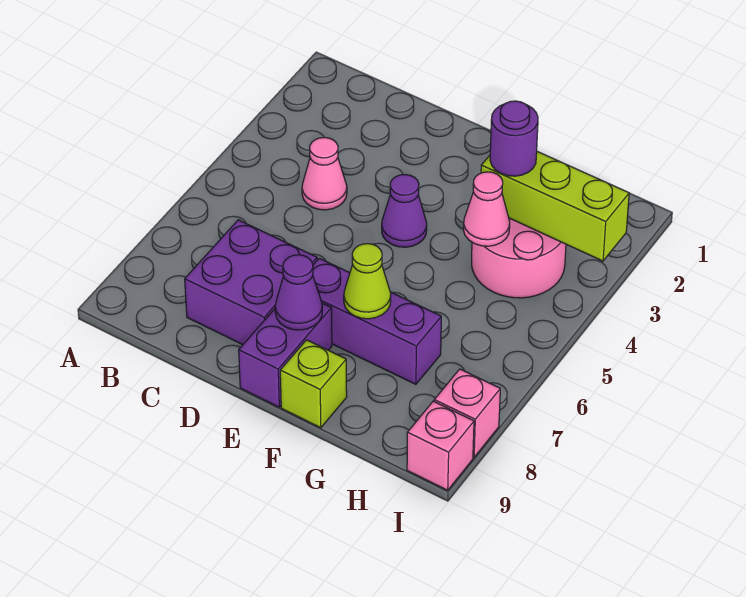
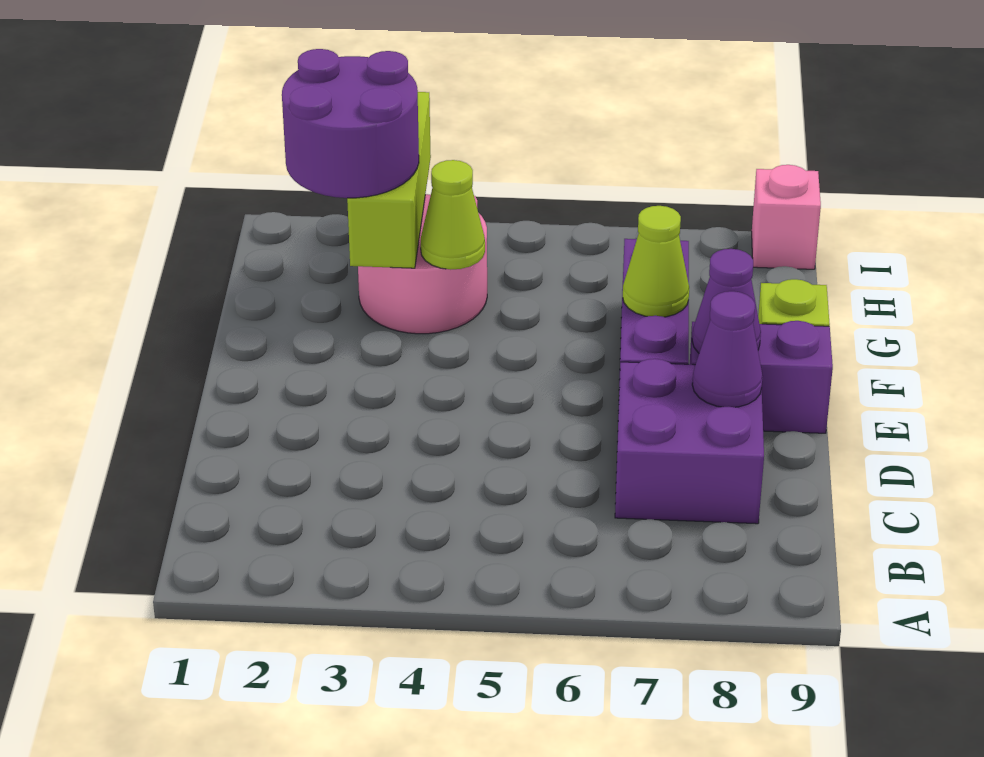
pink cone C4 level 1 -> none
purple cone E4 level 1 -> purple cone D8 level 2
purple round brick G3 level 3 -> purple round brick G2:H3 level 3
pink cone G4 level 2 -> lime cone G4 level 2
pink brick I8 level 1 -> none

